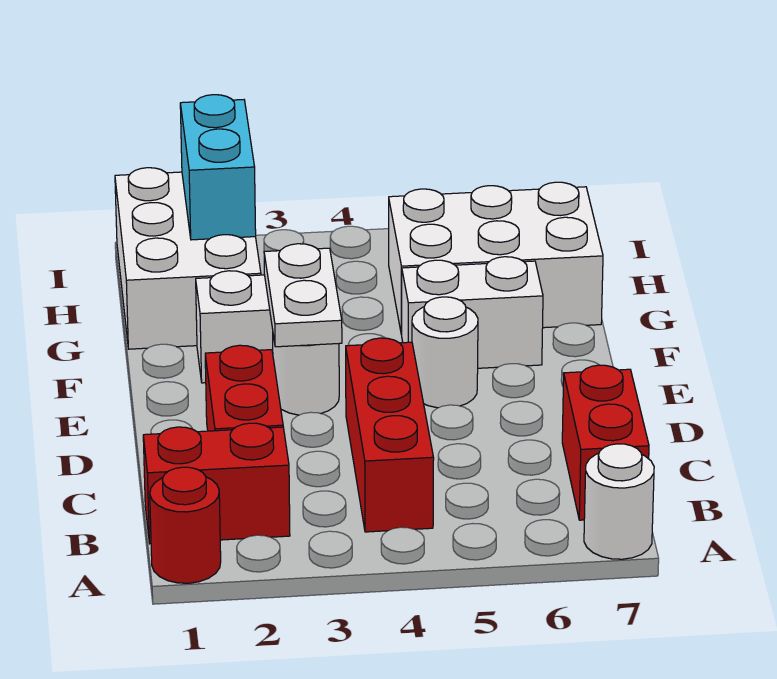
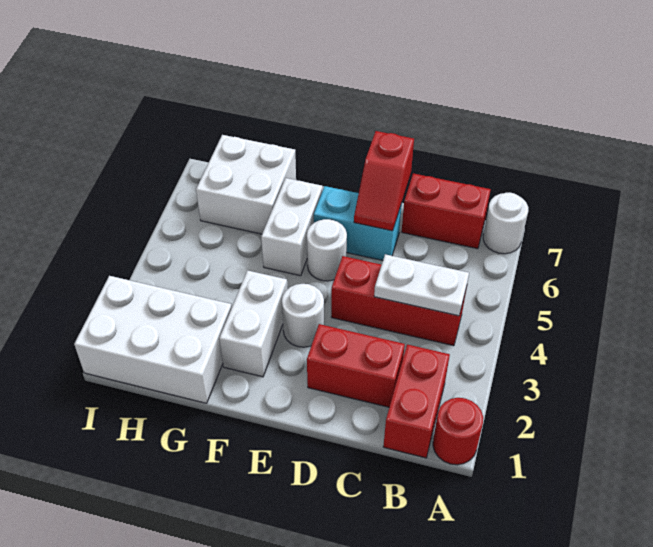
none -> red slope D6:D7 level 2 top 7
white plate E3:F3 level 2 -> white plate B4:C4 level 2
white brick G5:H7 level 1 -> white brick G6:H7 level 1
cyan brick H2:I2 level 2 -> cyan brick D6:E6 level 1

